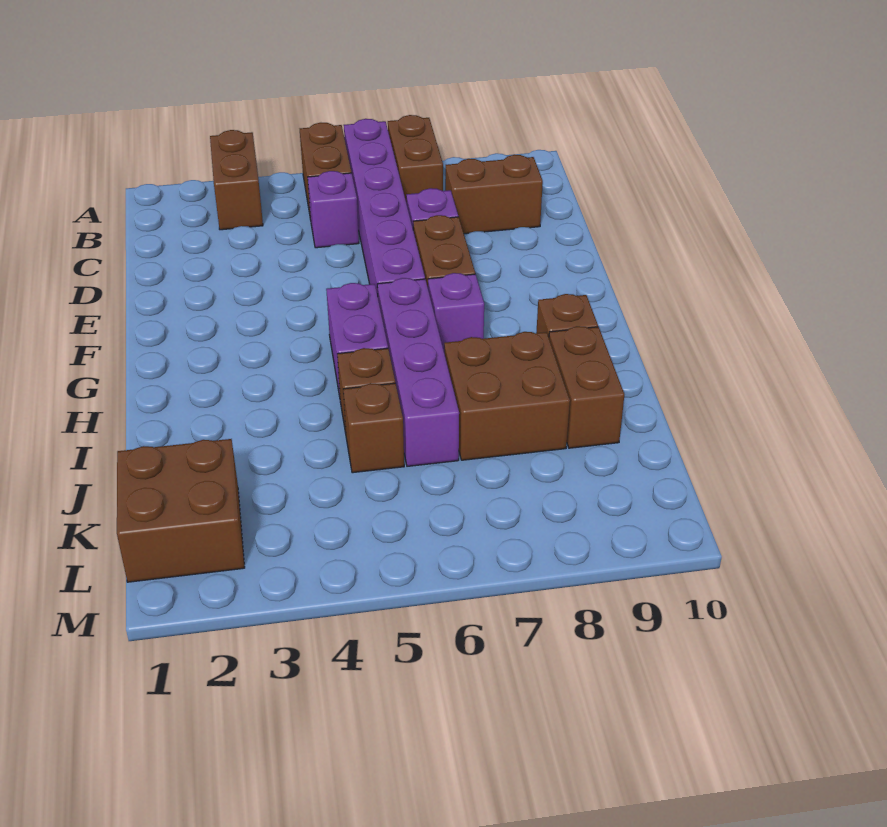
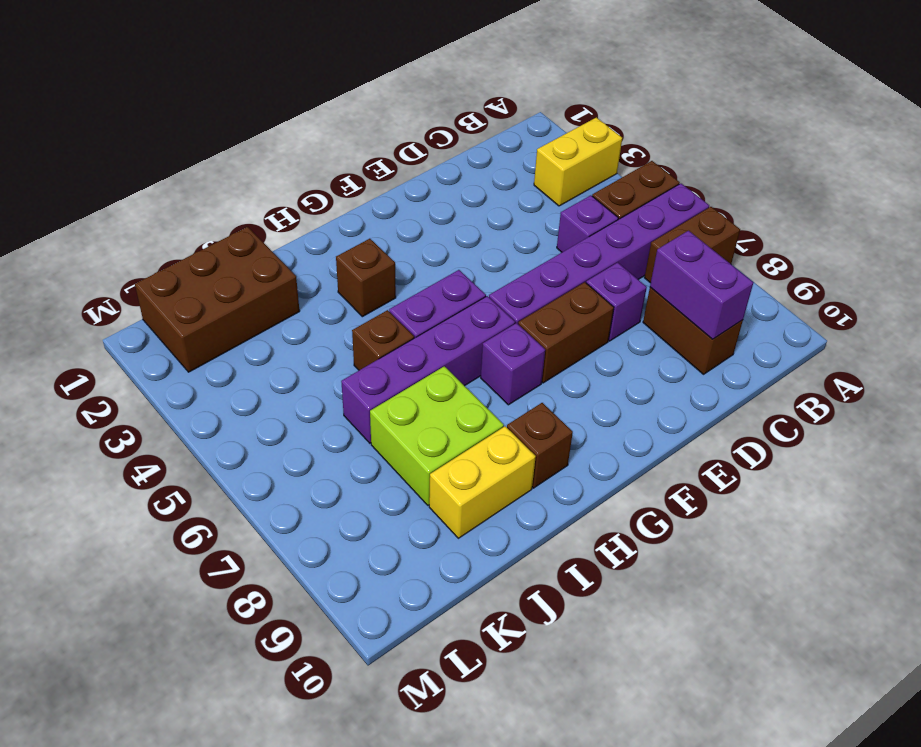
brown brick A3:B3 level 1 -> yellow brick A3:B3 level 1
none -> purple brick C8:C9 level 2
brown brick I7:J8 level 1 -> lime brick I7:J8 level 1
brown brick I9:J9 level 1 -> yellow brick I9:J9 level 1
brown brick J5 level 1 -> brown brick H3 level 1
brown brick K1:L2 level 1 -> brown brick J1:L2 level 1

